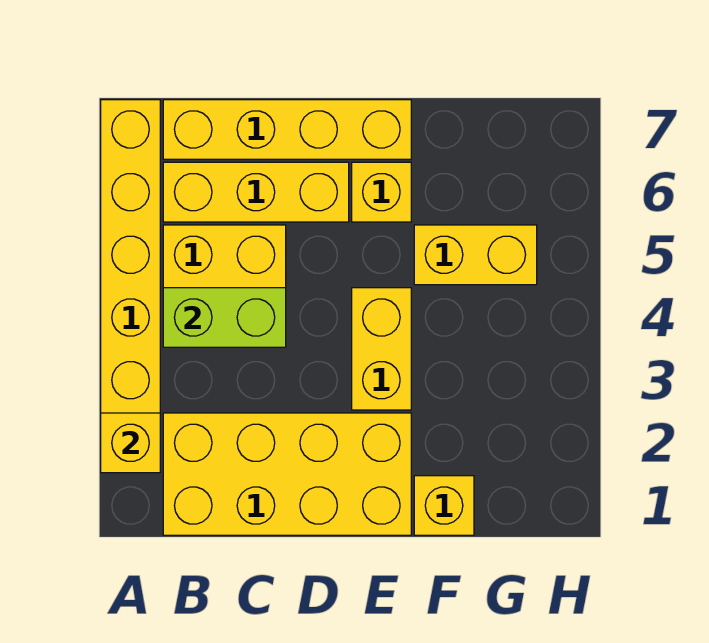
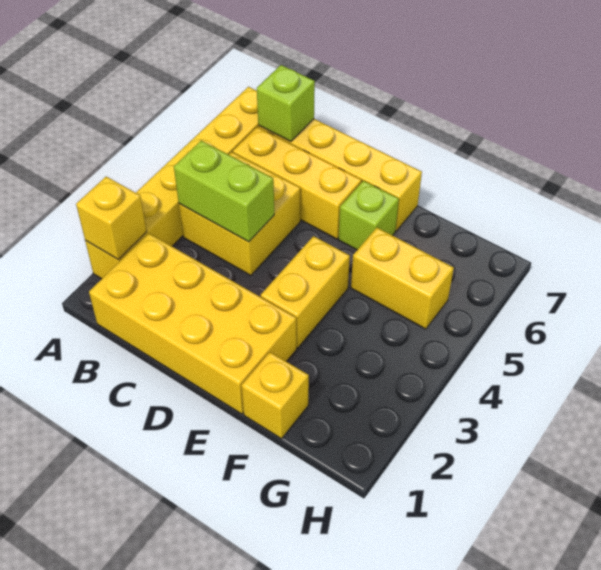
none -> lime brick B7 level 2
yellow brick E6 level 1 -> lime brick E6 level 1

